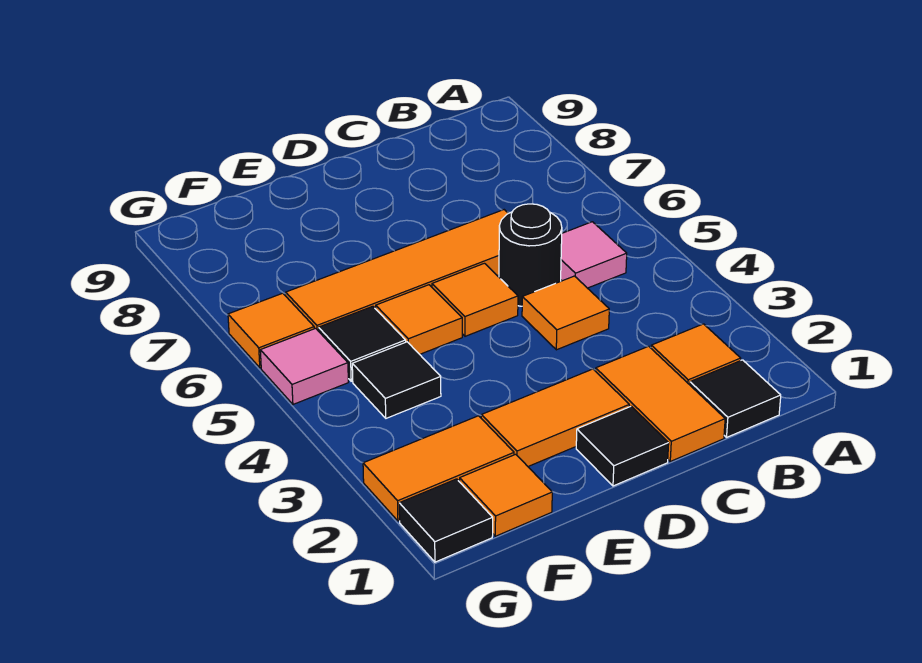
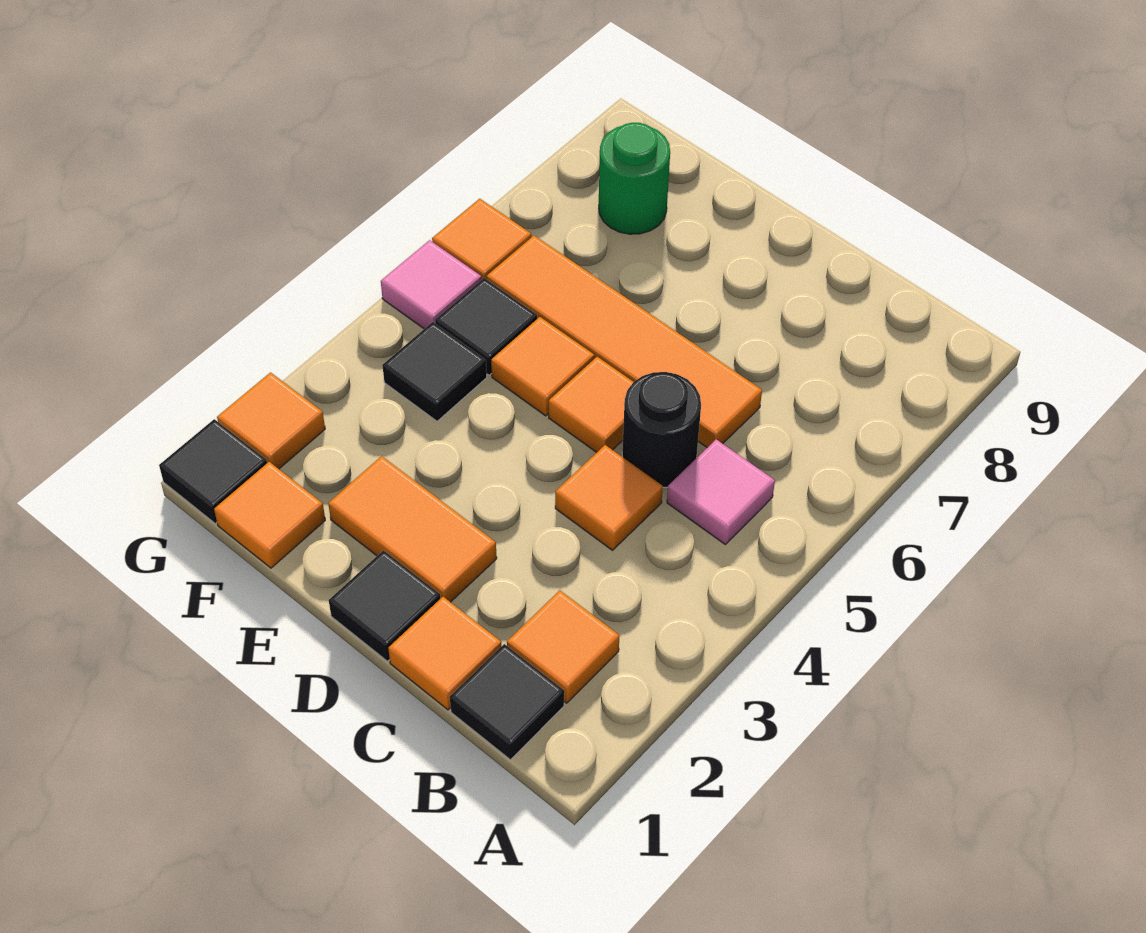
orange tile C1:C2 level 1 -> orange tile C1 level 1
orange tile F2:G2 level 1 -> orange tile G2 level 1
none -> green round brick F8 level 1

